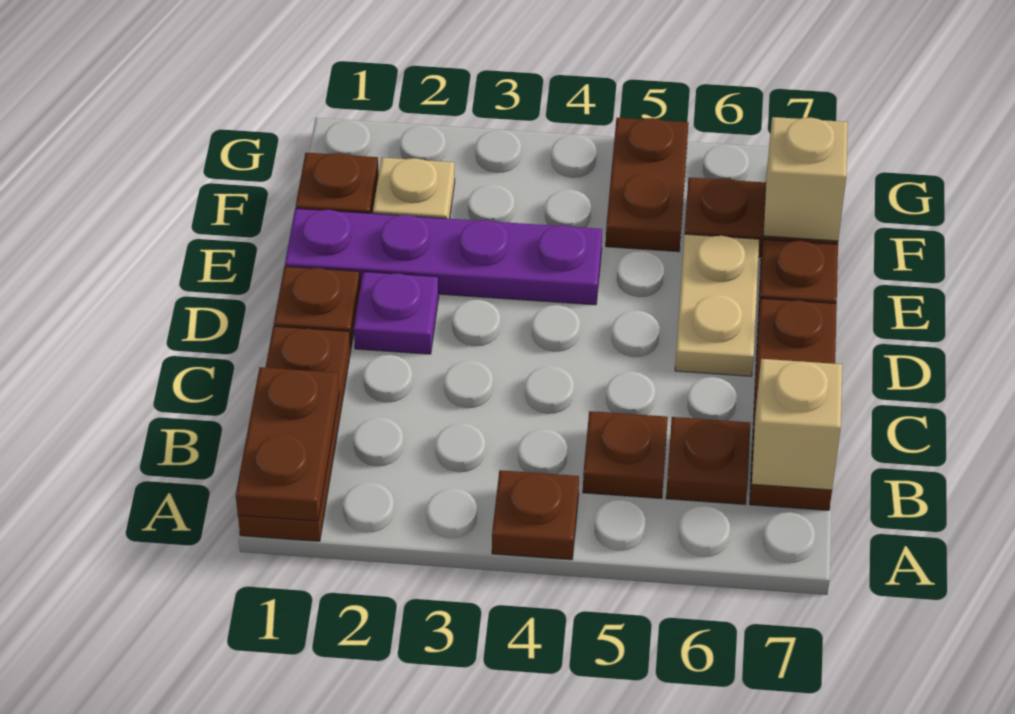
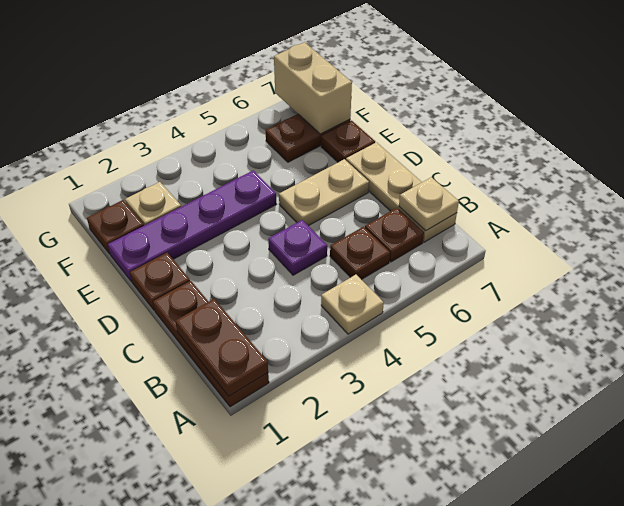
brown plate A4 level 1 -> tan plate A4 level 1
brown plate B7:D7 level 1 -> tan plate B7:D7 level 1
tan brick B7 level 2 -> tan plate B7 level 2
purple plate D2 level 1 -> purple plate C4 level 1
tan plate D6:E6 level 1 -> tan plate D5:D6 level 1
brown plate F5:G5 level 1 -> none
tan brick F7 level 2 -> tan brick F7:G7 level 2

